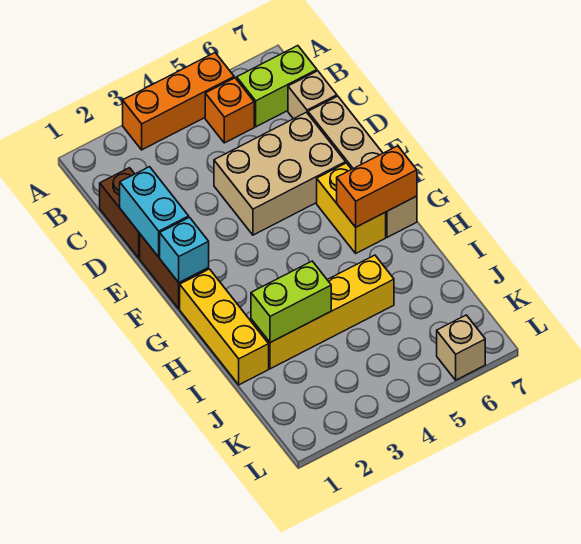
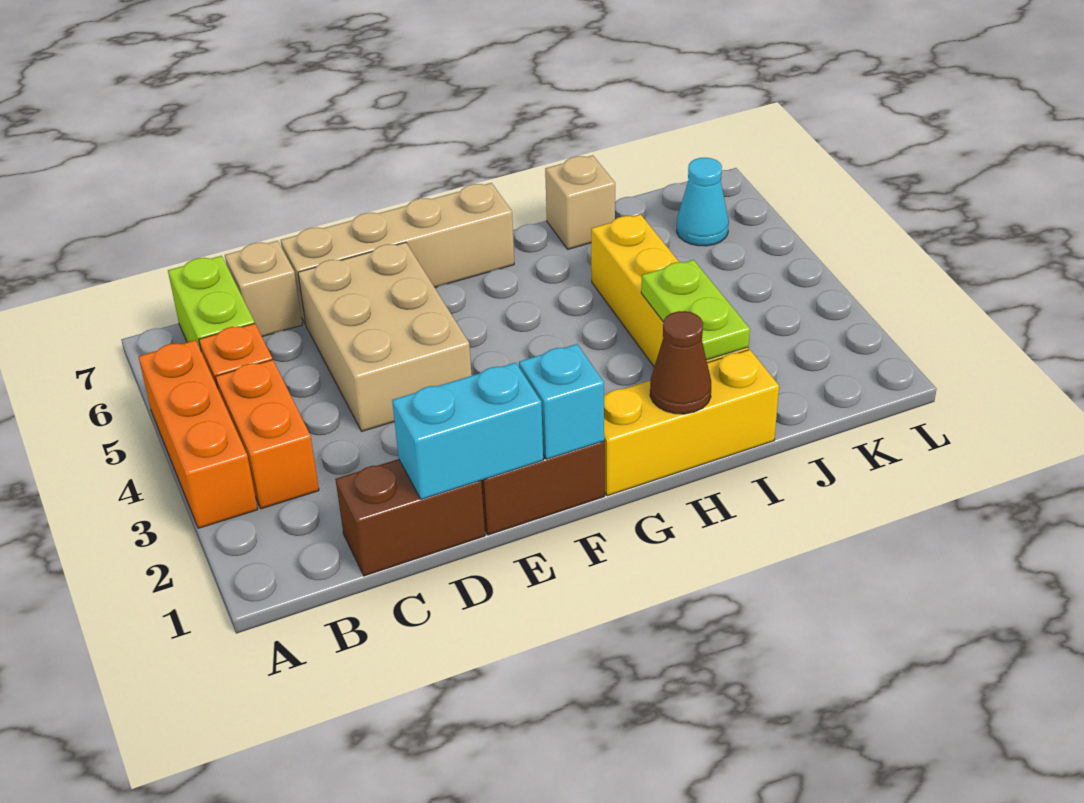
yellow brick F6:G6 level 1 -> none
orange brick G6:G7 level 2 -> orange brick B3:B4 level 1
none -> brown cone H1 level 2
lime brick I2:I3 level 2 -> lime plate I2:I3 level 2
none -> cyan cone K6 level 1
tan brick L6 level 1 -> tan brick I7 level 1

